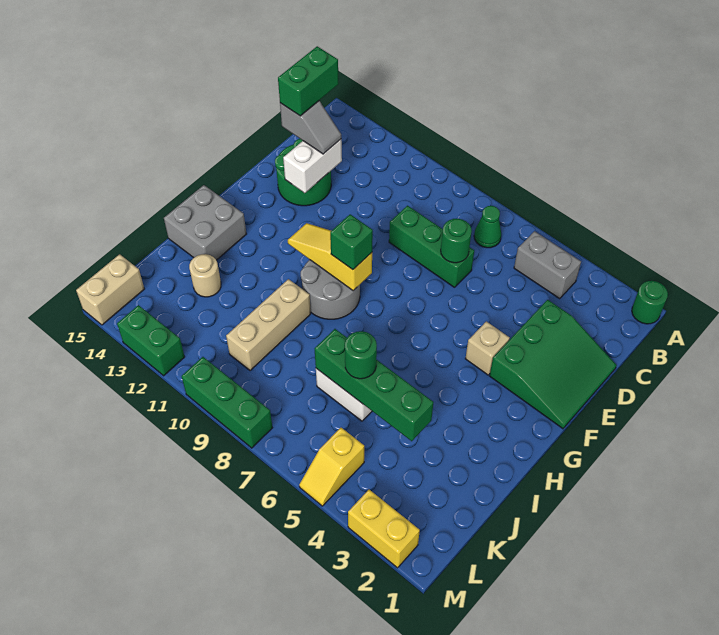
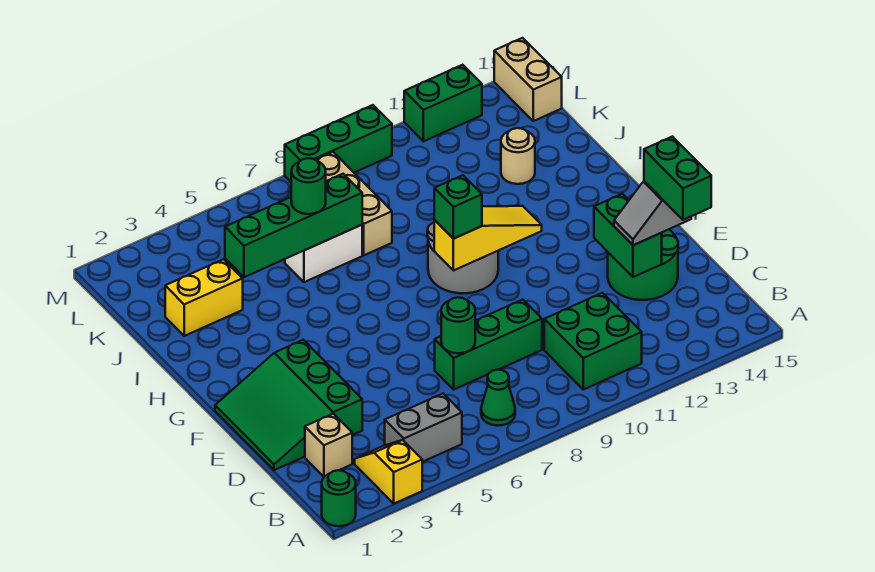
none -> green brick B10:C11 level 1
white brick D13:E13 level 2 -> green brick D13:E13 level 2
tan brick F4 level 1 -> tan brick C2 level 1
grey brick H14:I15 level 1 -> none
tan brick I10:K10 level 1 -> tan brick J8:L8 level 1
yellow slope L5:M5 level 1 top L -> yellow slope A3:B3 level 1 top A
yellow brick M2:M3 level 1 -> yellow brick J2:J3 level 1

